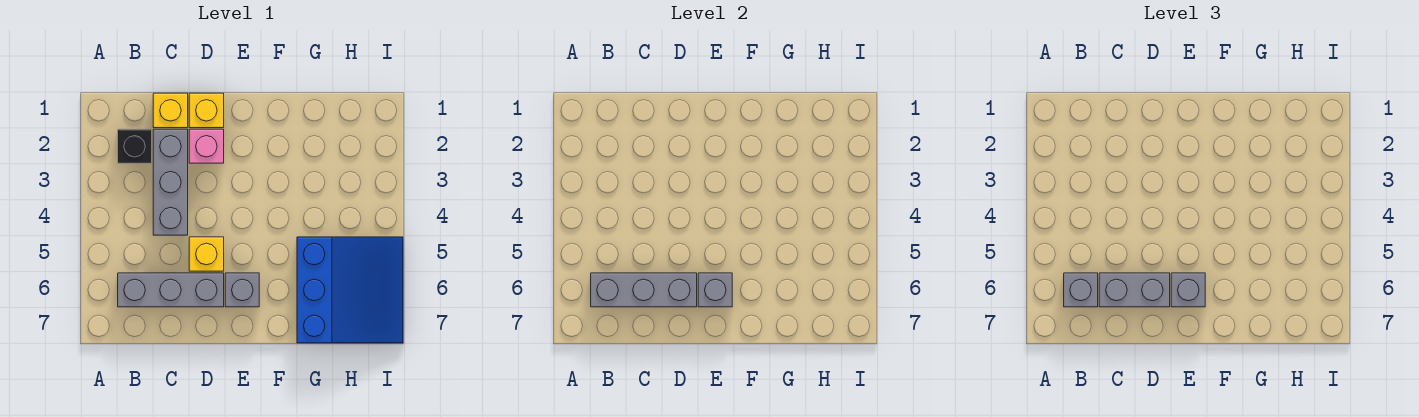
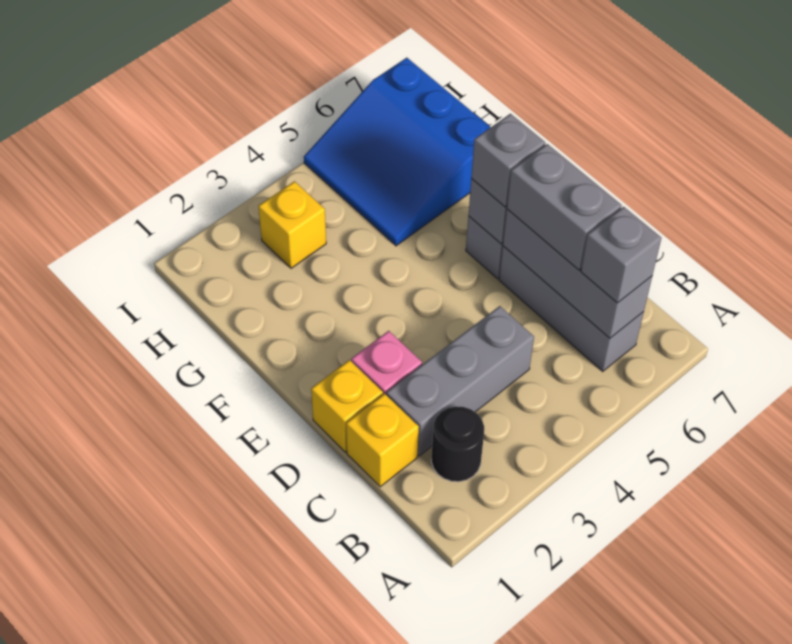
black brick B2 level 1 -> black round brick B2 level 1
yellow brick D5 level 1 -> yellow brick H3 level 1
blue slope G5:I7 level 1 top G -> blue slope G5:I7 level 1 top 7

